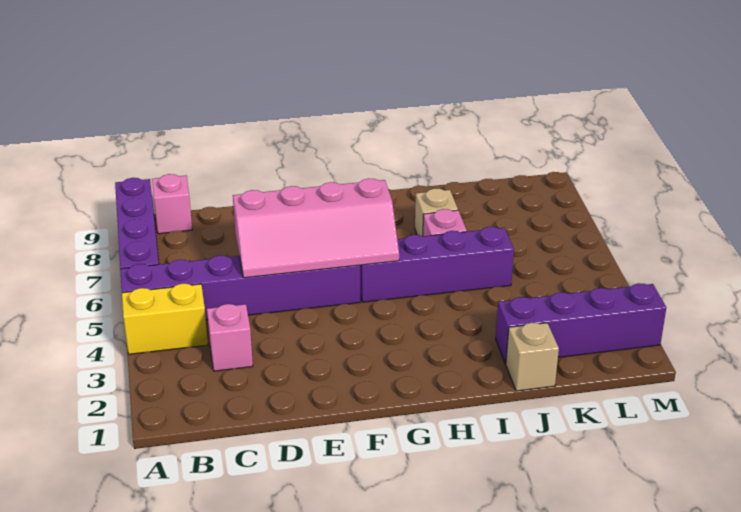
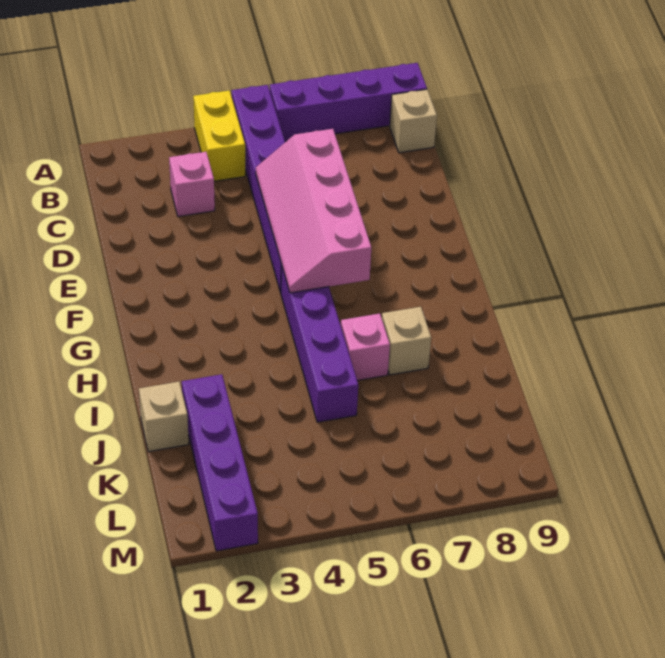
pink brick B9 level 1 -> tan brick B9 level 1

